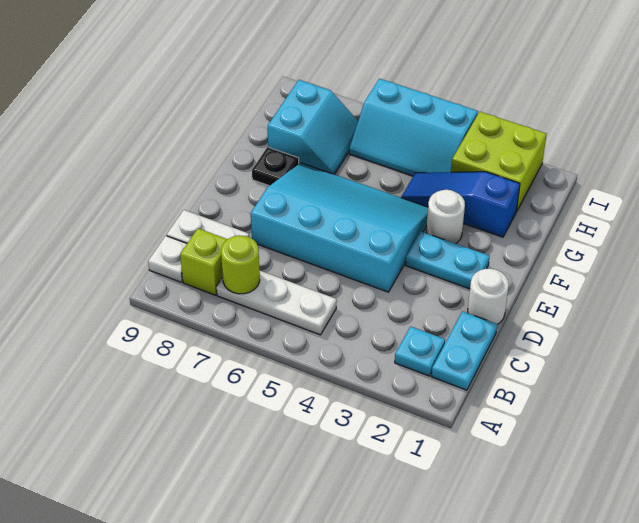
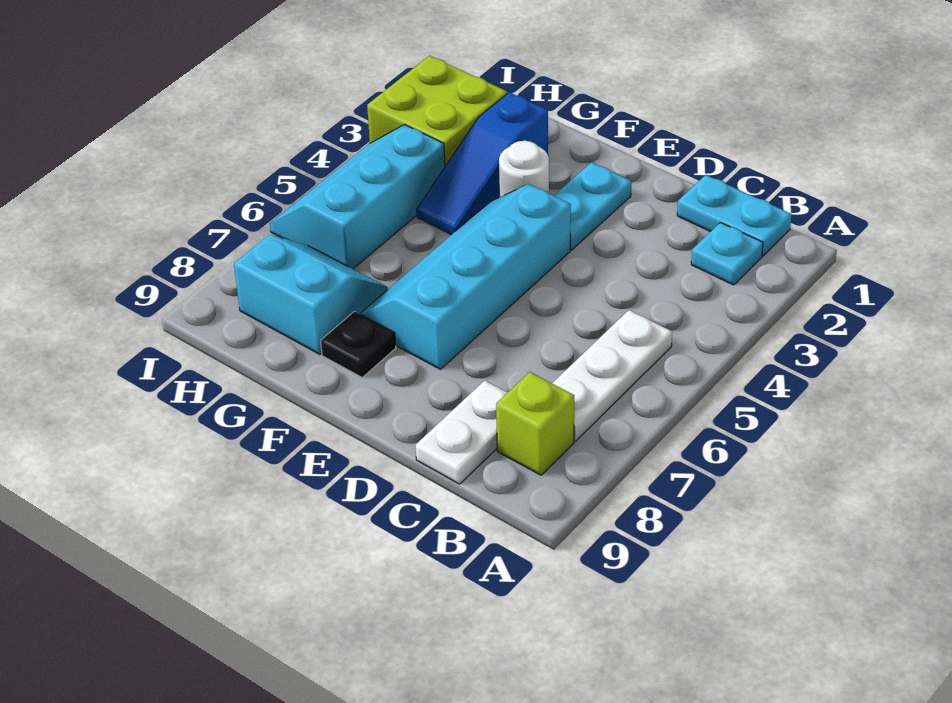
lime round brick B7 level 2 -> none
white plate B9 level 1 -> none
white round brick D1 level 1 -> none
cyan slope D4:F7 level 1 top D -> cyan slope E4:F7 level 1 top E
cyan slope H4:I6 level 1 top I -> cyan slope H4:I6 level 1 top H

